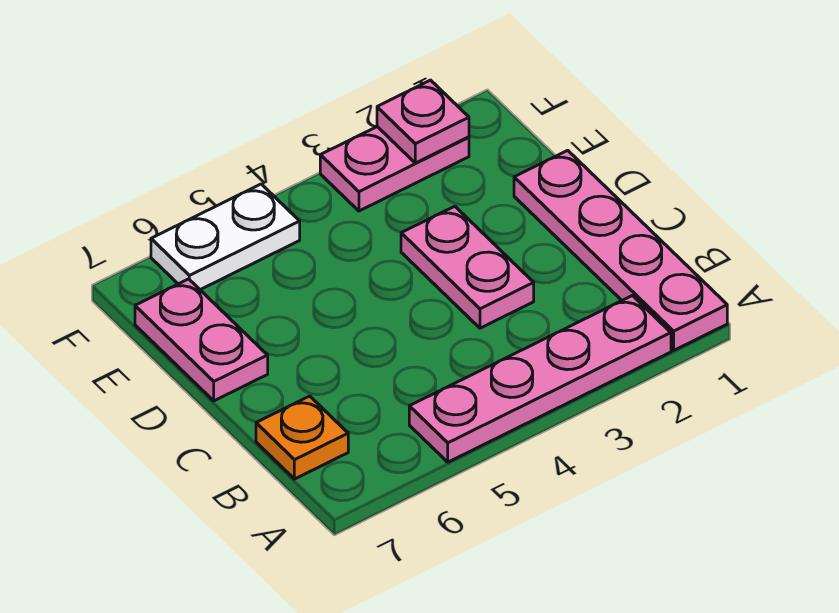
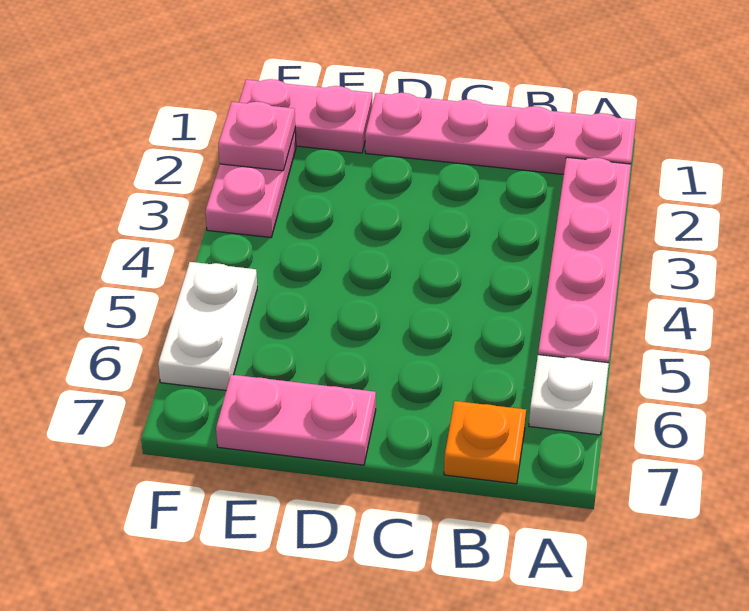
none -> white plate A6 level 1
pink plate C3:D3 level 1 -> pink plate E1:F1 level 1

